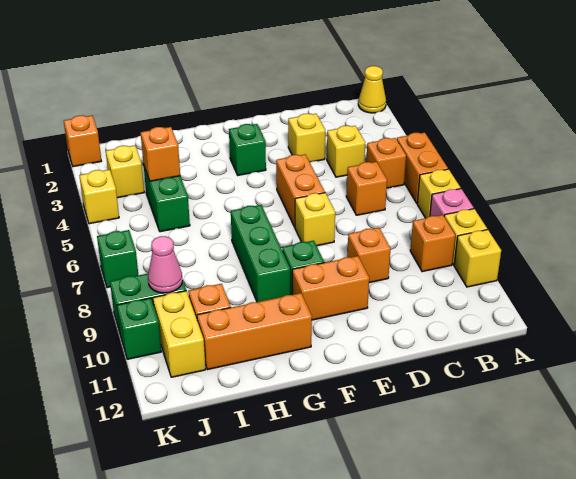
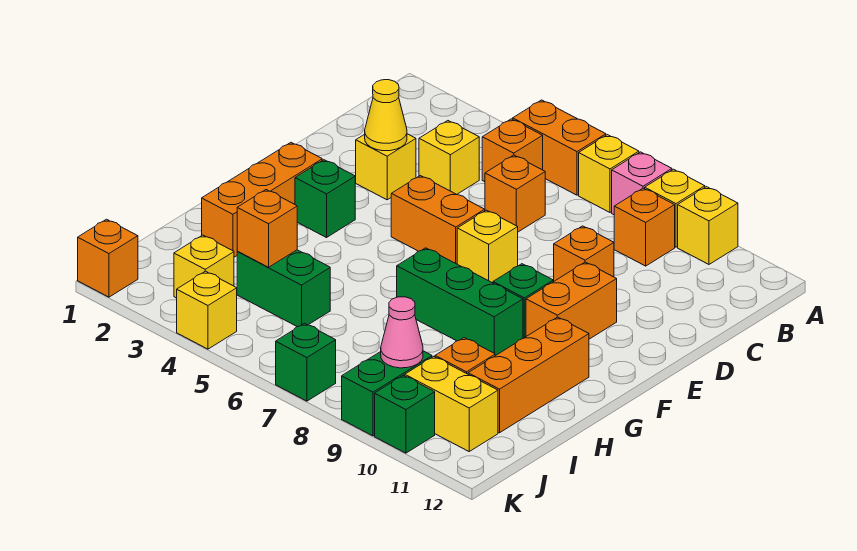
yellow cone A1 level 1 -> yellow cone D3 level 2
none -> orange brick F2:H2 level 1

